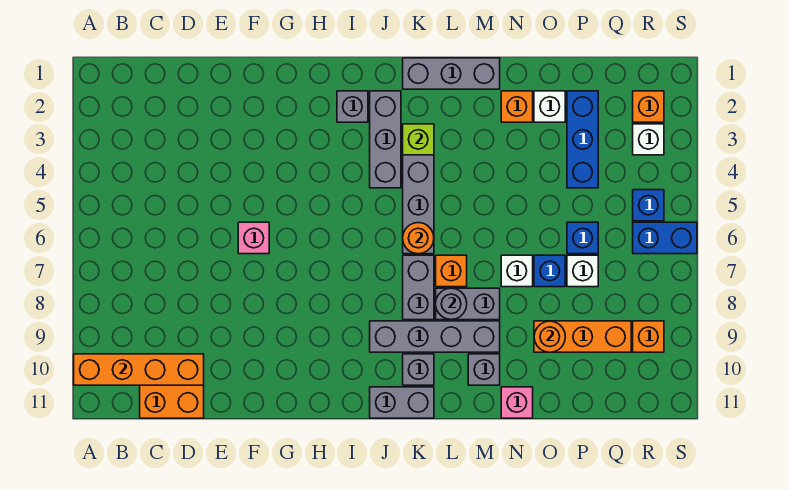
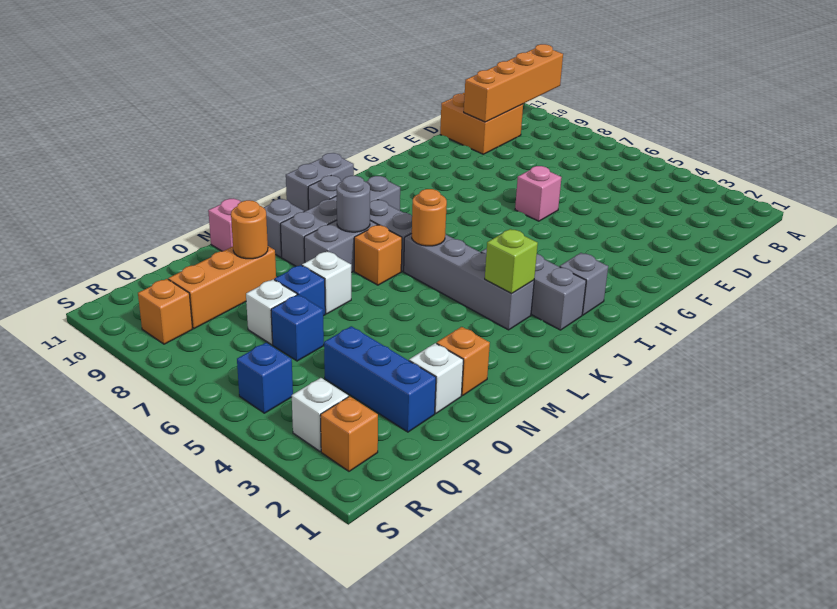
grey brick K1:M1 level 1 -> none
blue brick R6:S6 level 1 -> none

